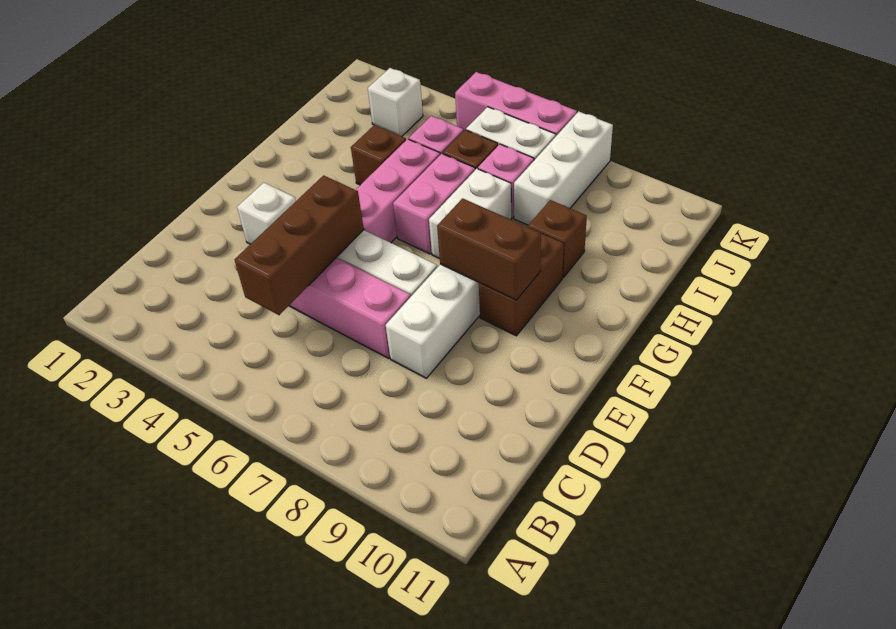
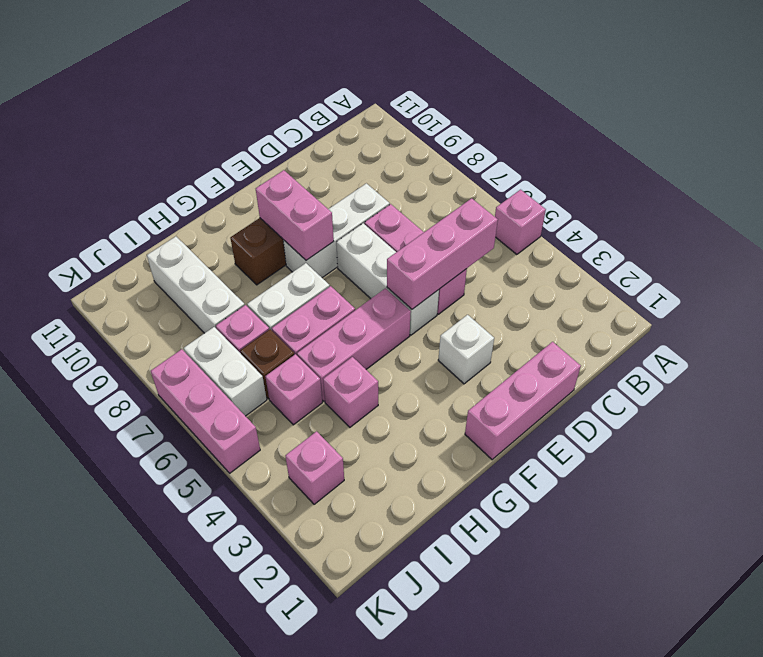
none -> pink brick A5 level 1
brown brick C5:E5 level 2 -> pink brick C5:E5 level 2
none -> pink brick D1:F1 level 1
brown brick F8:F9 level 2 -> pink brick F8:F9 level 2
brown brick H4 level 1 -> pink brick H4 level 1
brown brick H9 level 1 -> none
white brick I8:K8 level 1 -> white brick I8:I10 level 1
white brick J3 level 1 -> pink brick J3 level 1

